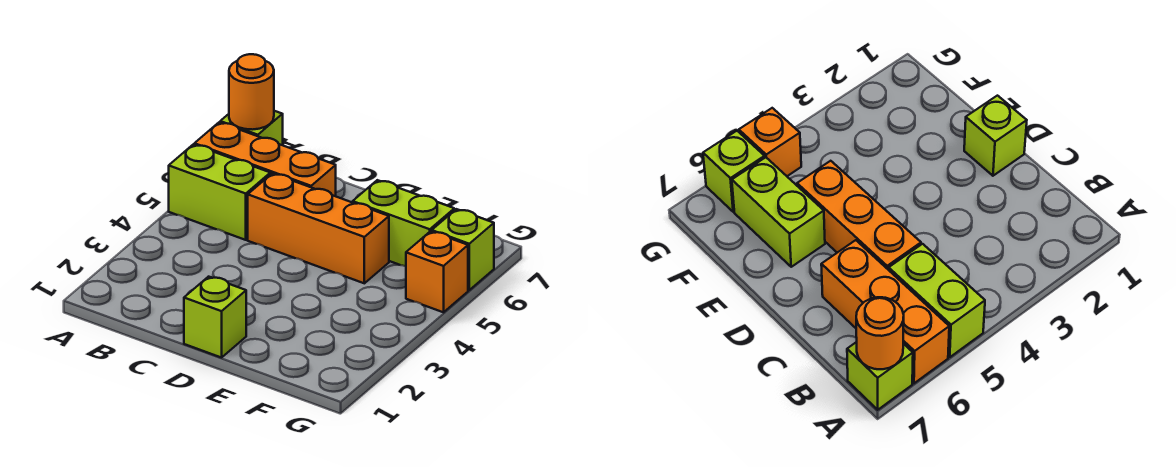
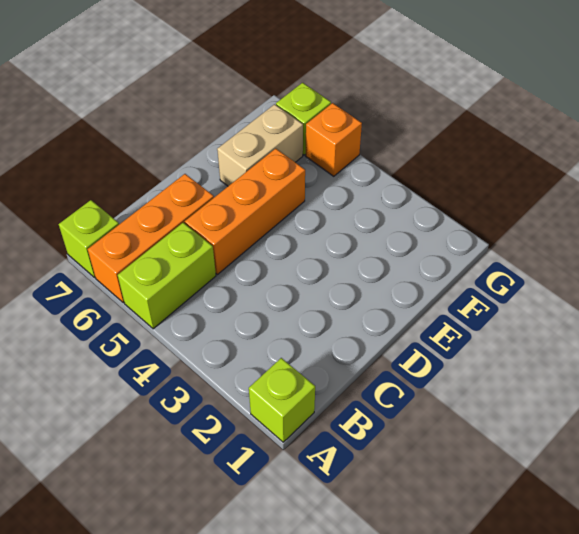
orange round brick A7 level 2 -> none
lime brick D1 level 1 -> lime brick A1 level 1
lime brick E6:F6 level 1 -> tan brick E6:F6 level 1

